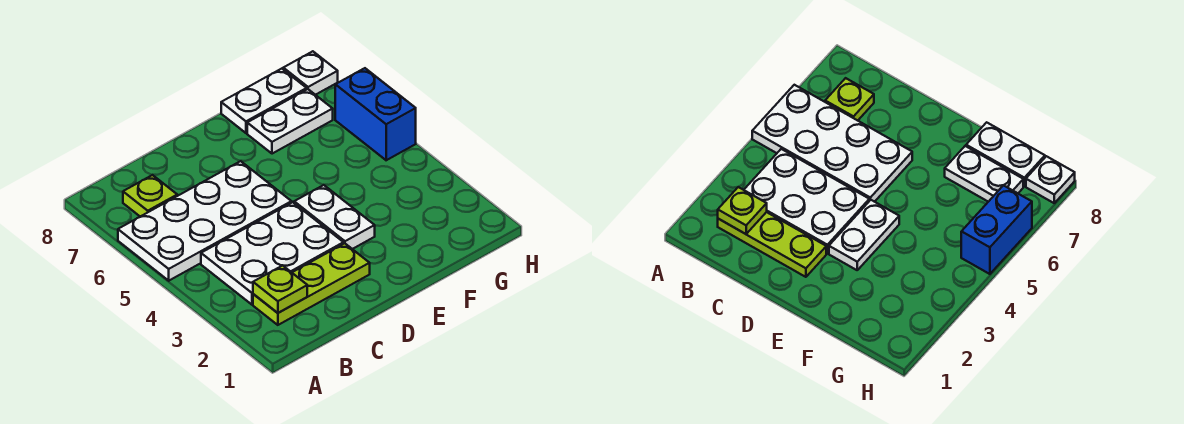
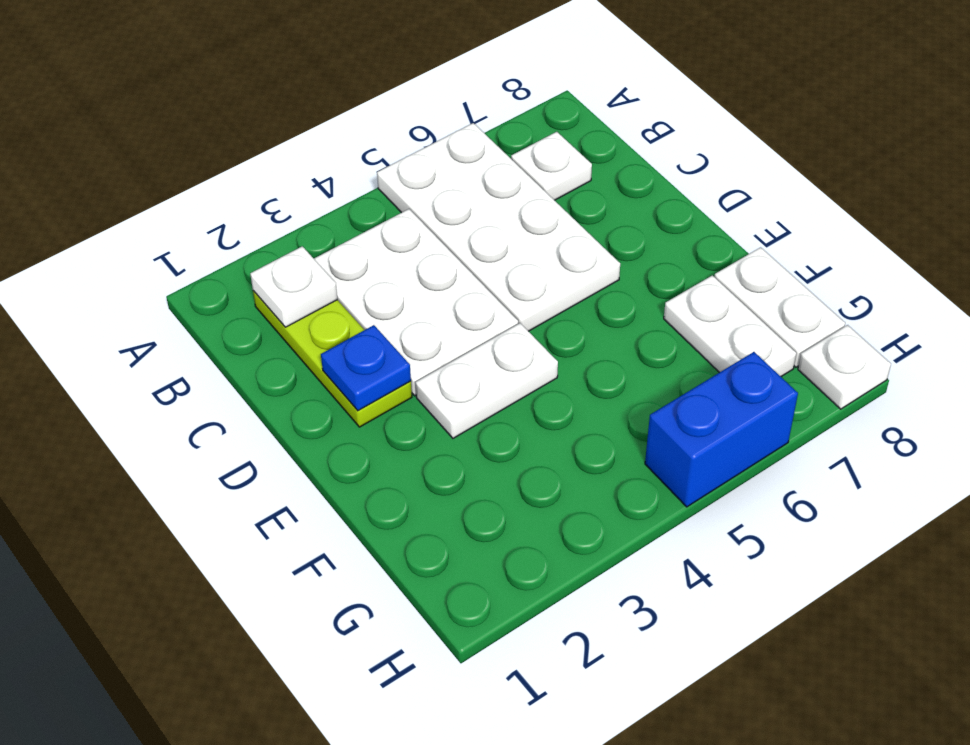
lime plate B2 level 2 -> white plate B2 level 2
lime plate B7 level 1 -> white plate B7 level 1
none -> blue plate D2 level 2

